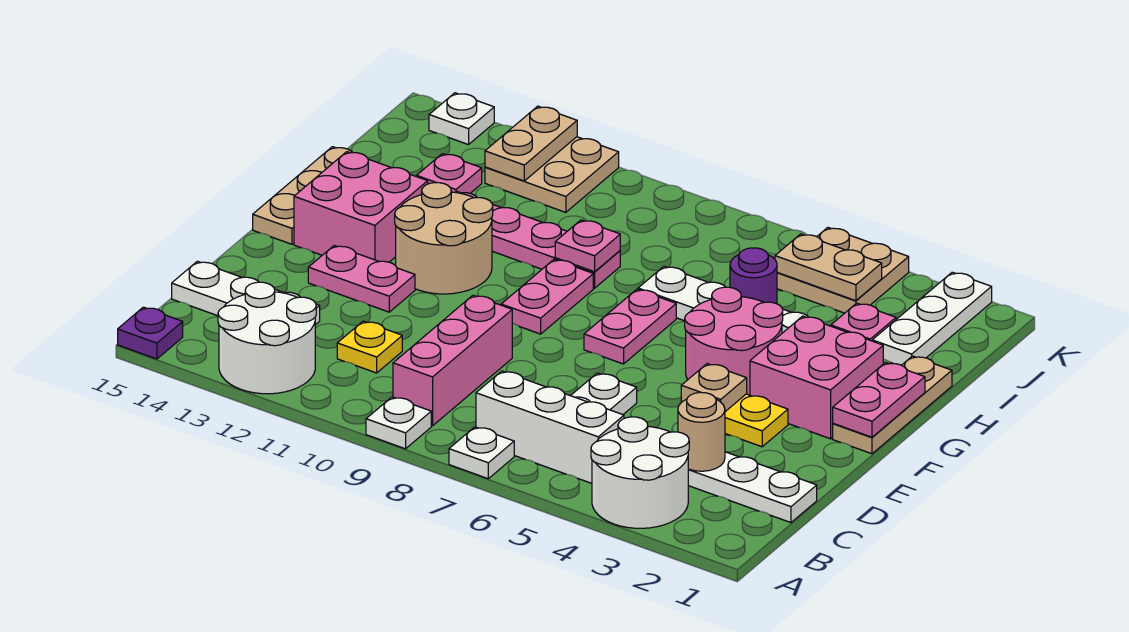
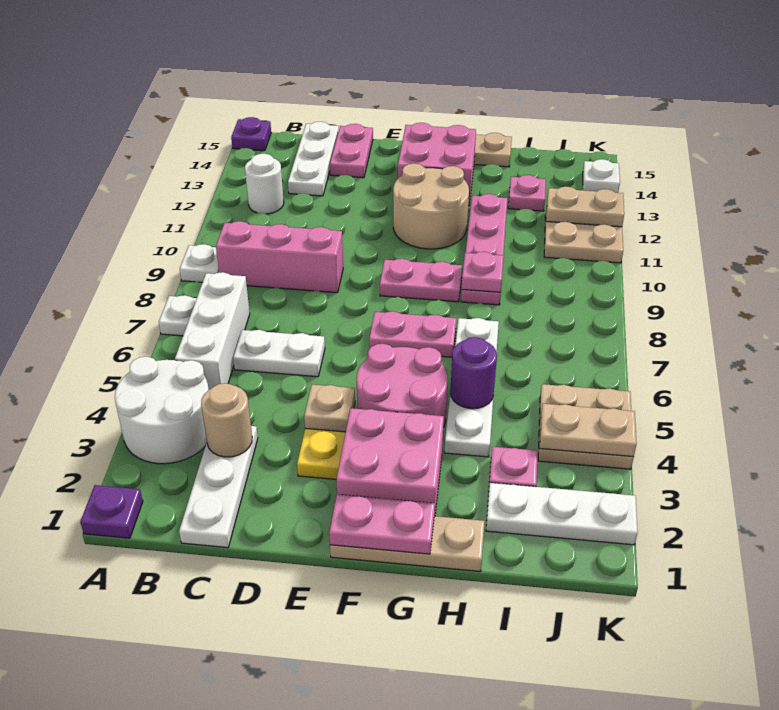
none -> purple plate A1 level 1
white round brick A12:B13 level 1 -> white round brick B12 level 1
yellow plate C11 level 1 -> none
pink plate E12:E13 level 1 -> pink plate D14:D15 level 1
tan plate J4:J5 level 2 -> tan plate J4:K4 level 2

